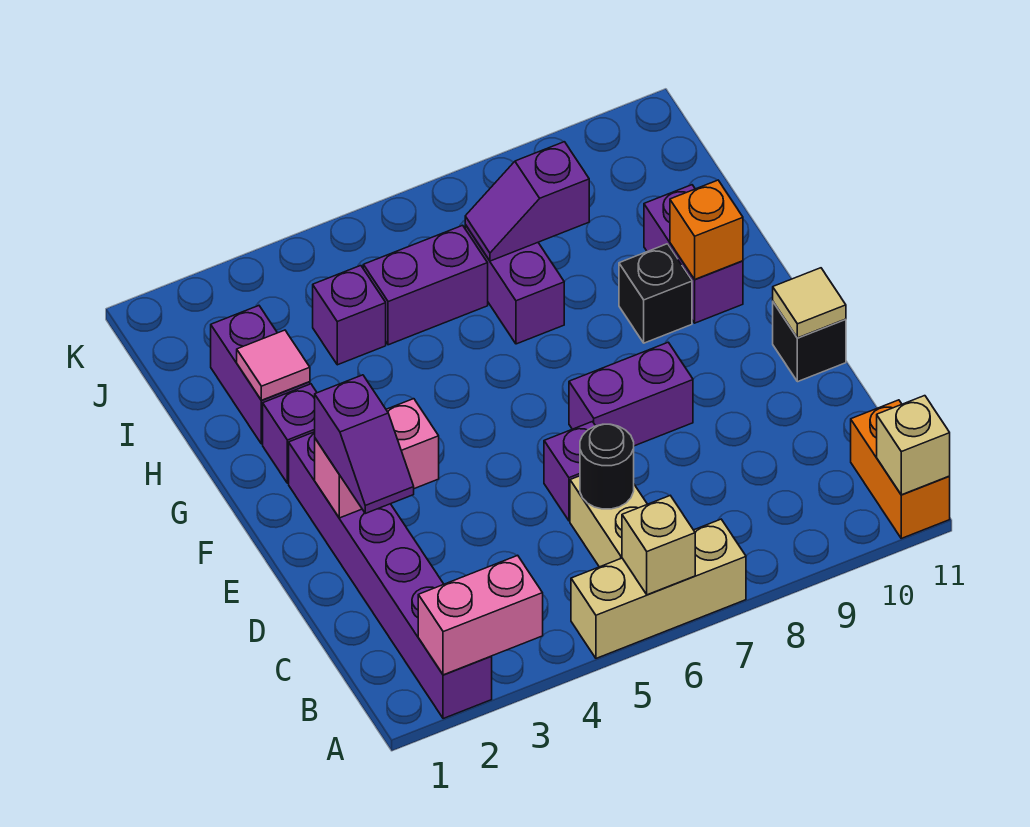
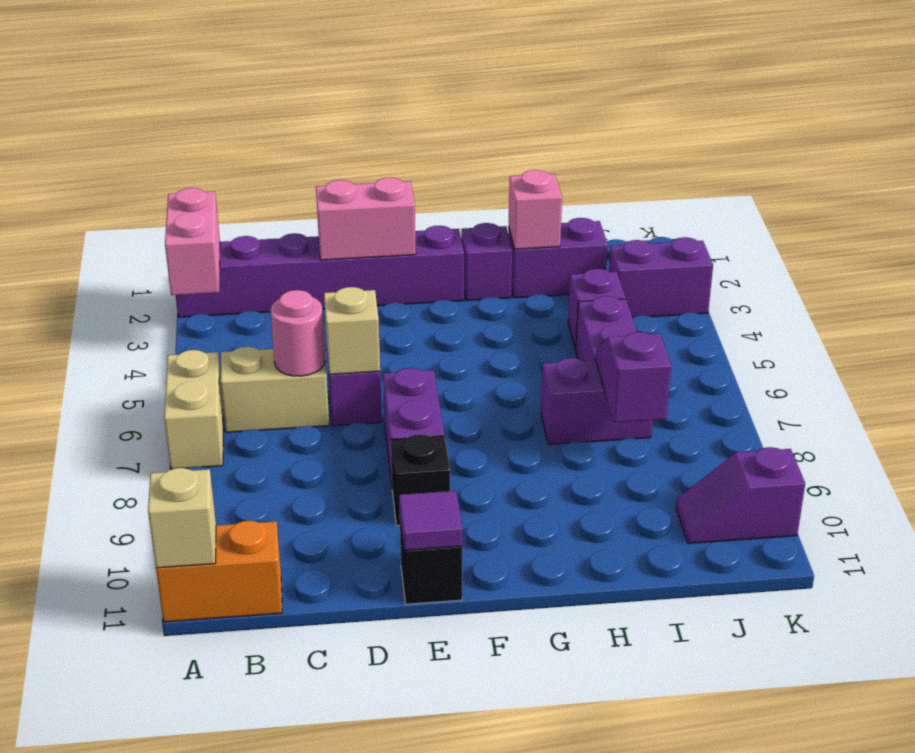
tan brick A5:A7 level 1 -> tan brick A6:A7 level 1
tan brick A6 level 2 -> tan brick D6 level 2
black round brick C6 level 2 -> pink round brick C6 level 2
purple slope D2:E2 level 3 top E -> purple slope J10:K10 level 1 top K
pink brick E2:E3 level 2 -> pink brick D2:E2 level 2
tan tile E11 level 2 -> purple tile E11 level 2
black brick G9 level 1 -> black brick E9 level 1
purple brick G10:H10 level 1 -> purple brick J3:K3 level 1
orange brick G10 level 2 -> none
pink tile H2 level 2 -> pink brick H2 level 2

